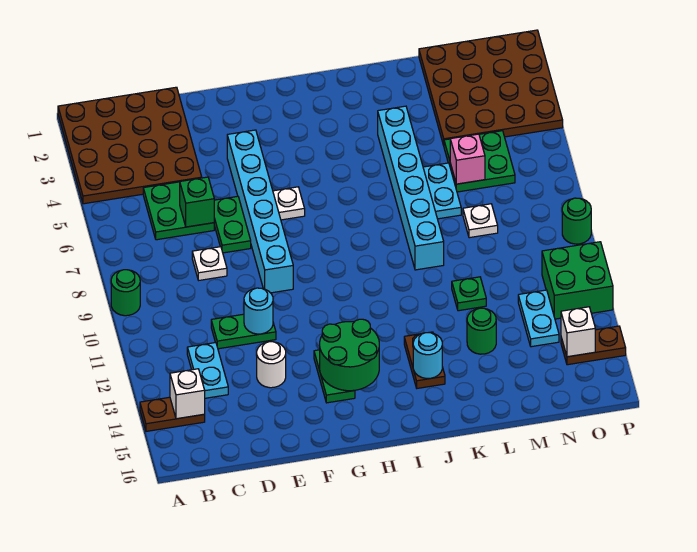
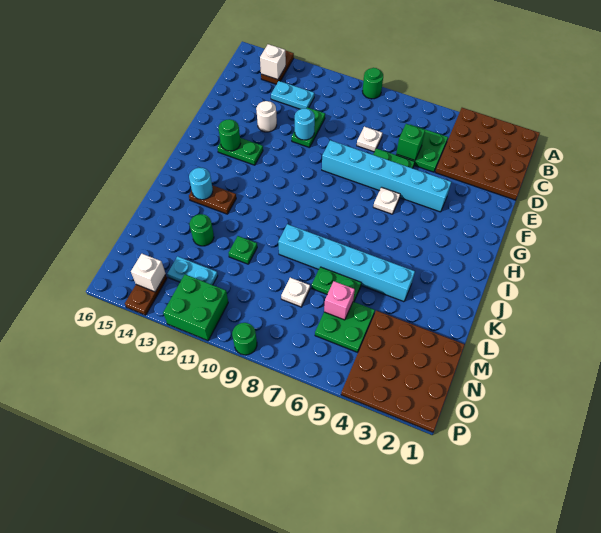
green round brick G13:H14 level 2 -> green round brick G14 level 2
cyan plate L6:L7 level 1 -> green plate L6:L7 level 1

